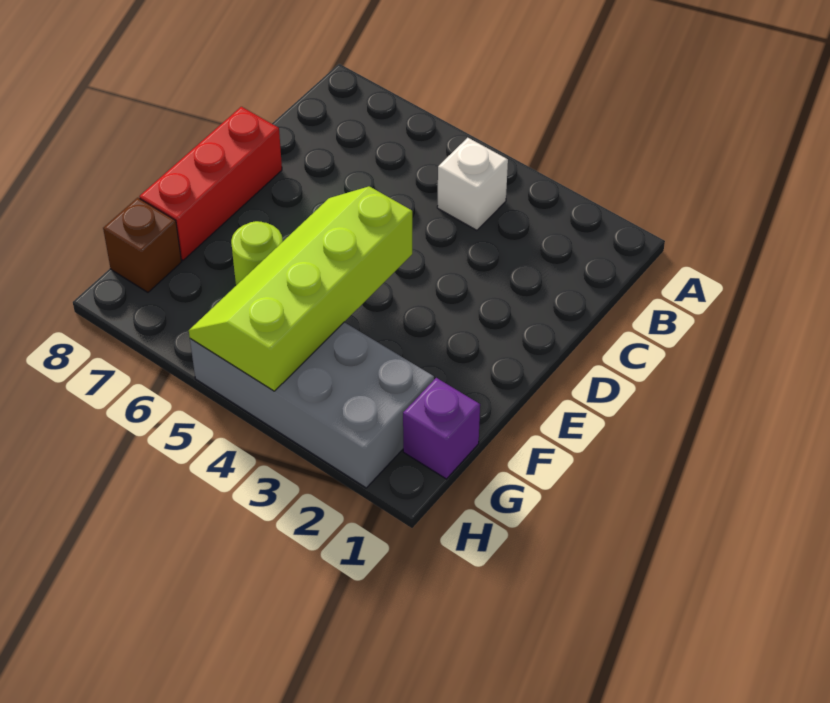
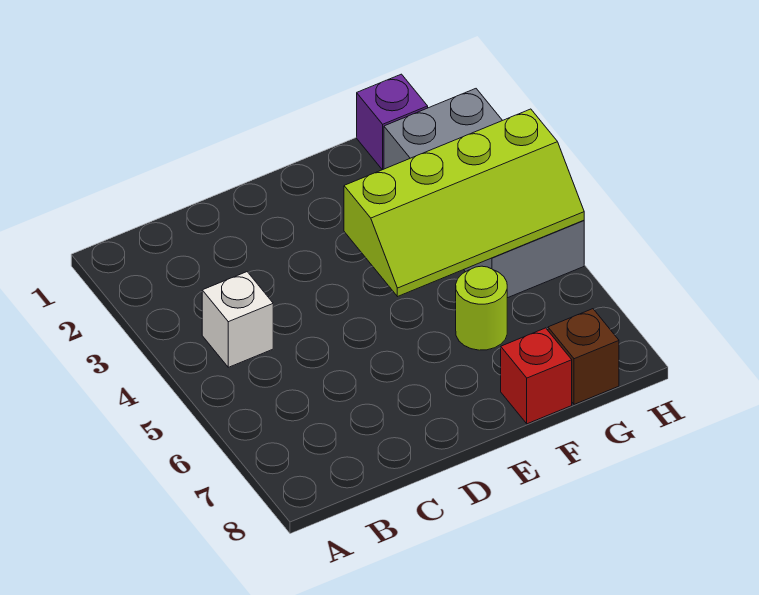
red brick D8:F8 level 1 -> red brick F8 level 1

